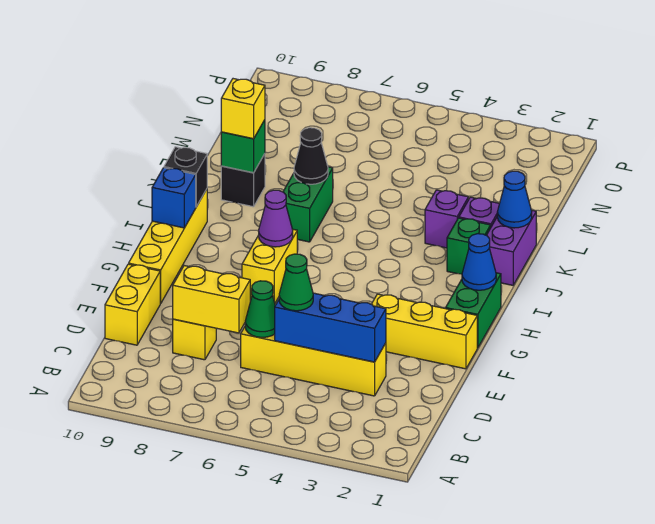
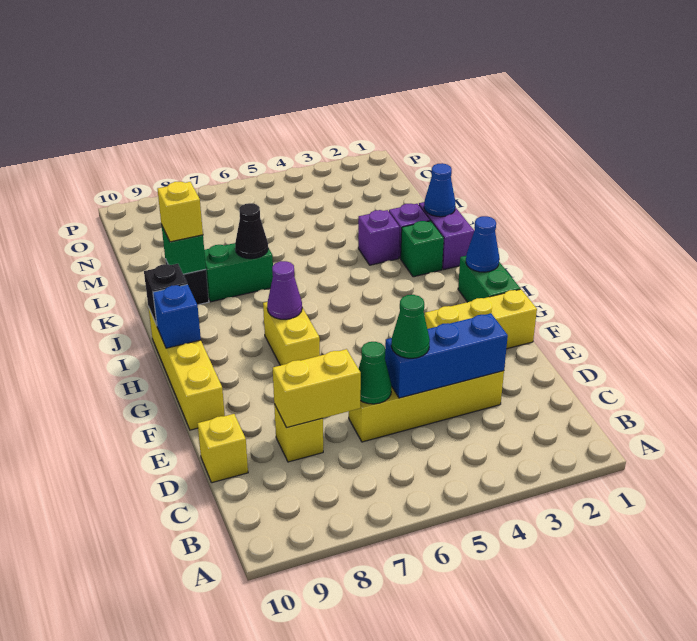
yellow brick D10:E10 level 1 -> yellow brick D10 level 1
green brick J7:K7 level 1 -> green brick K7:K8 level 1

